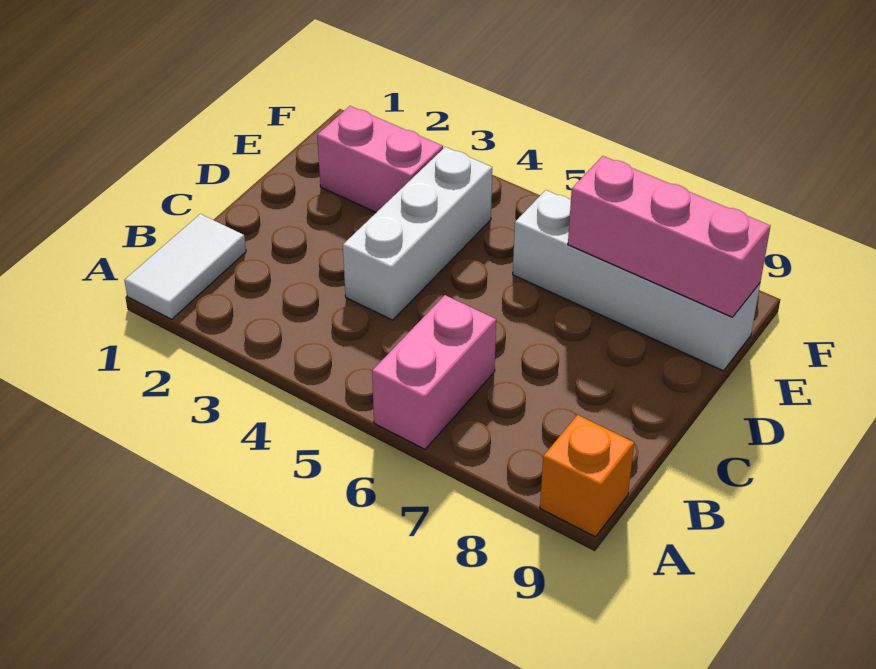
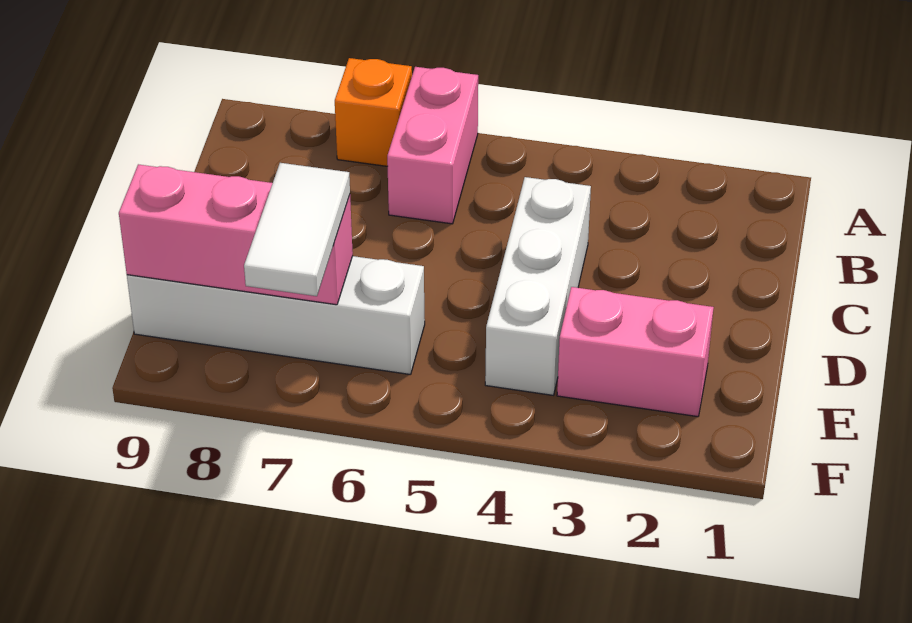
white tile A1:B1 level 1 -> white tile E7:F7 level 3
orange brick A9 level 1 -> orange brick A7 level 1

